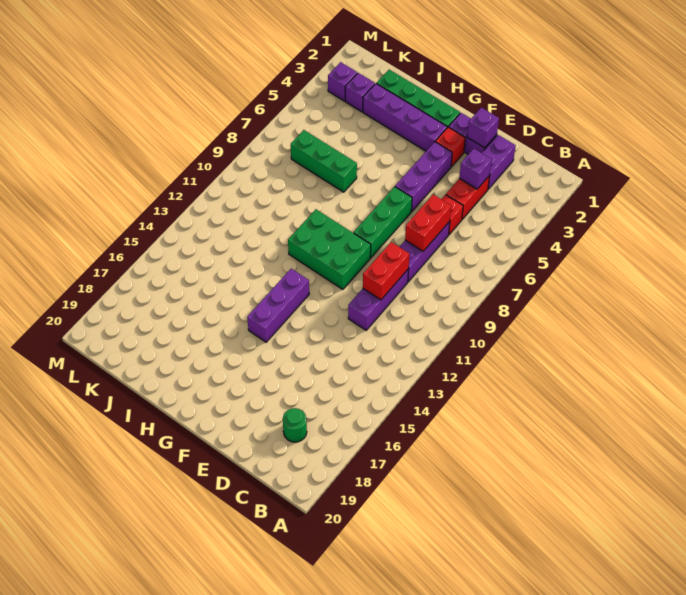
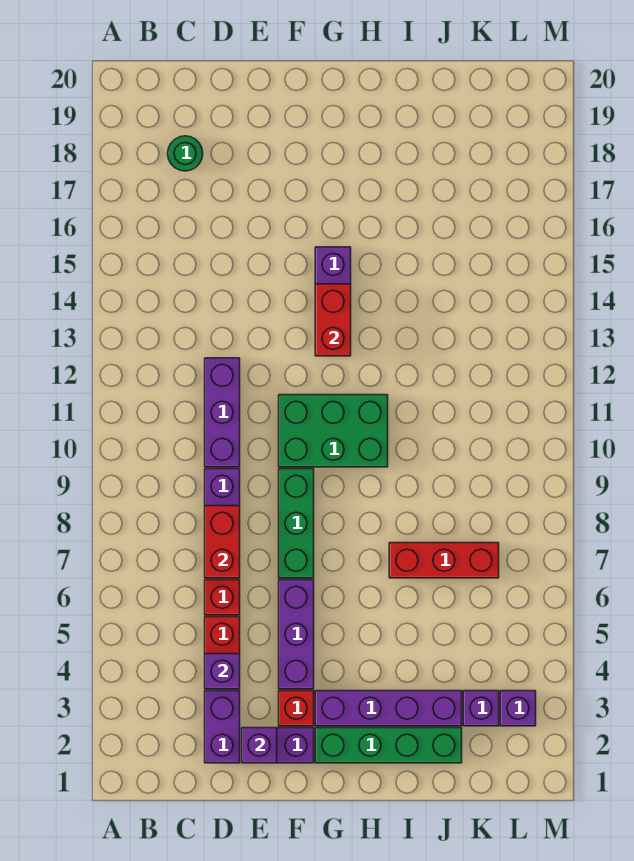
red brick D10:D11 level 2 -> red brick G13:G14 level 2
green brick I7:K7 level 1 -> red brick I7:K7 level 1

